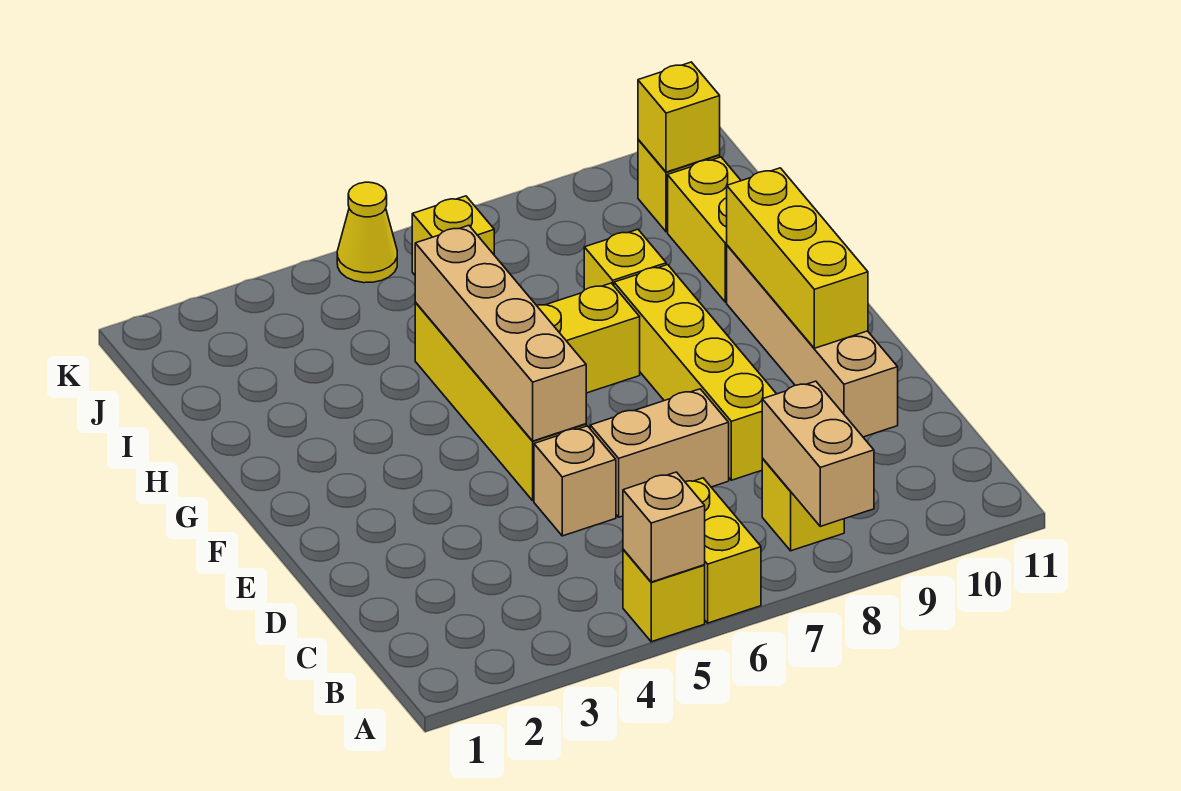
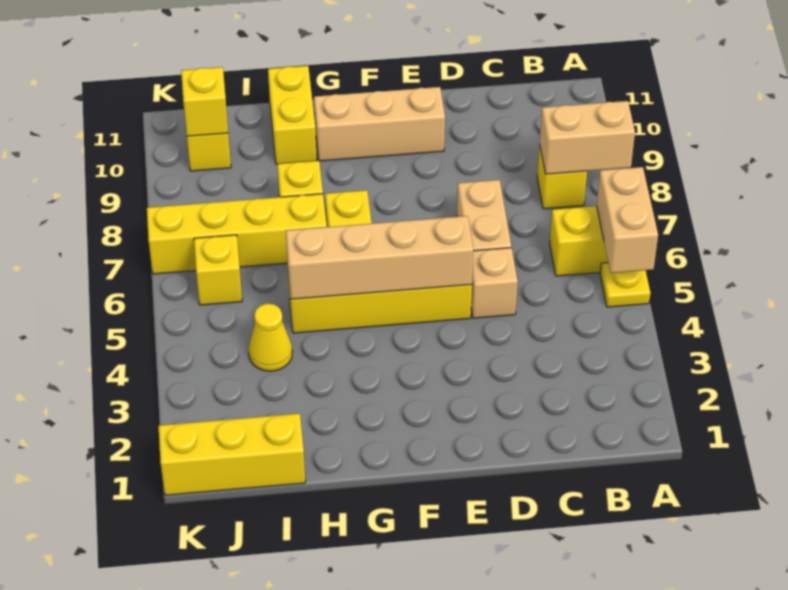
yellow brick A5 level 1 -> yellow plate A5 level 1
tan brick A5 level 2 -> tan brick A5:A6 level 2
yellow brick D8:G8 level 1 -> yellow brick H7:K7 level 1
tan brick D10:G10 level 1 -> tan brick E10:G10 level 1
yellow brick E10:G10 level 2 -> yellow brick I1:K1 level 1
yellow brick H10:I10 level 1 -> yellow brick H10:H11 level 1
yellow cone K5 level 1 -> yellow cone I4 level 1

